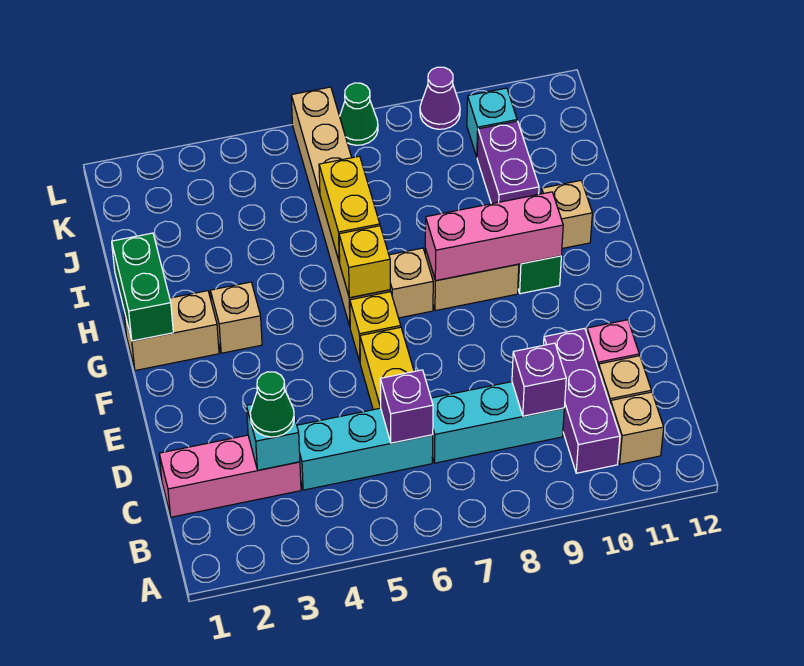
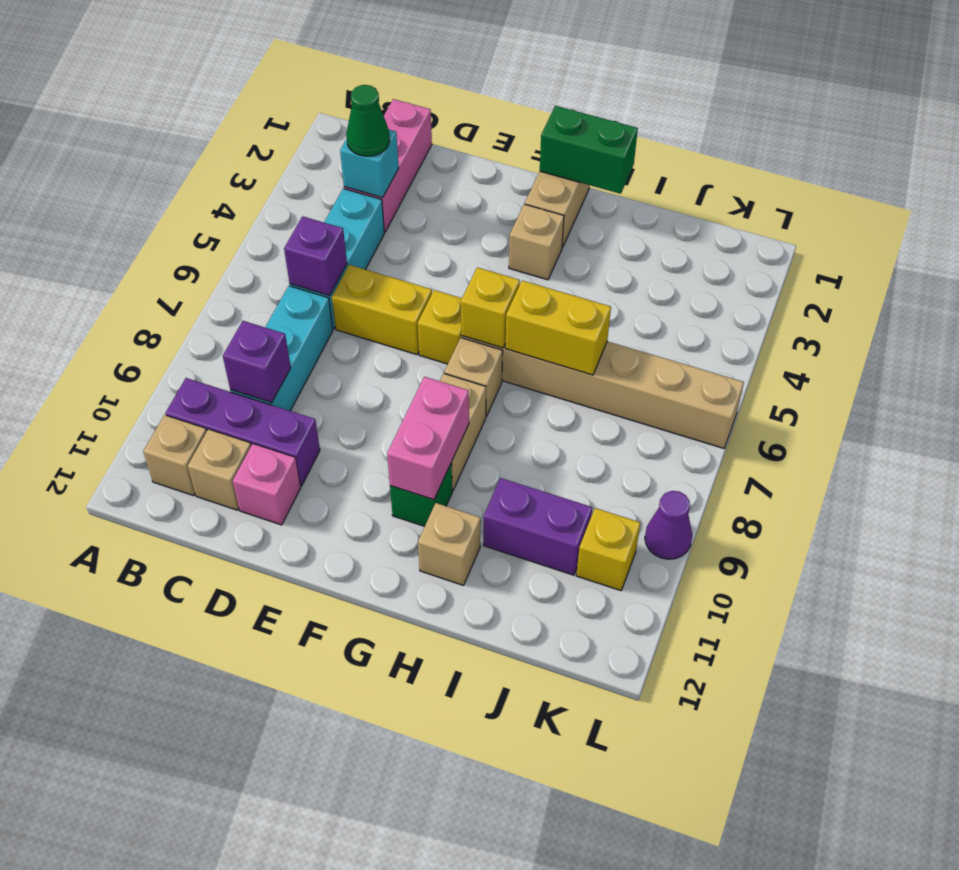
pink brick G8:G10 level 2 -> pink brick G9:G10 level 2
cyan brick K10 level 1 -> yellow brick K10 level 1
green cone L7 level 1 -> none

